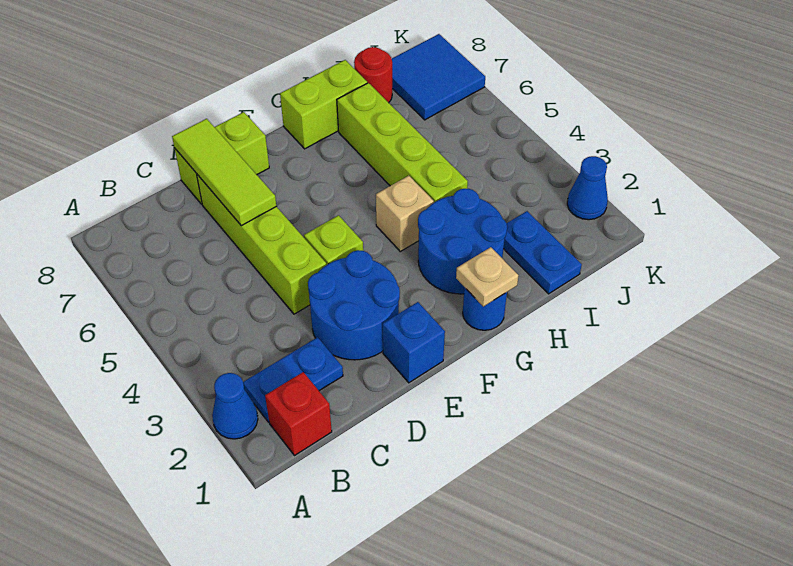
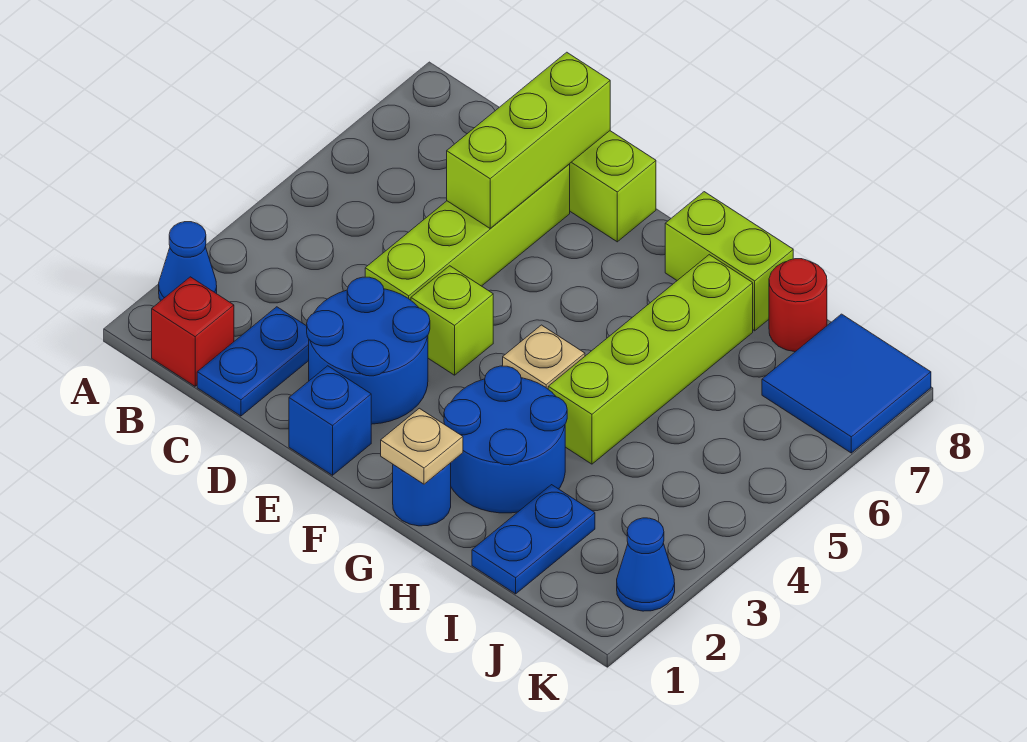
blue plate B2:C2 level 1 -> blue plate C1:C2 level 1
lime tile D6:D8 level 2 -> lime brick D6:D8 level 2

